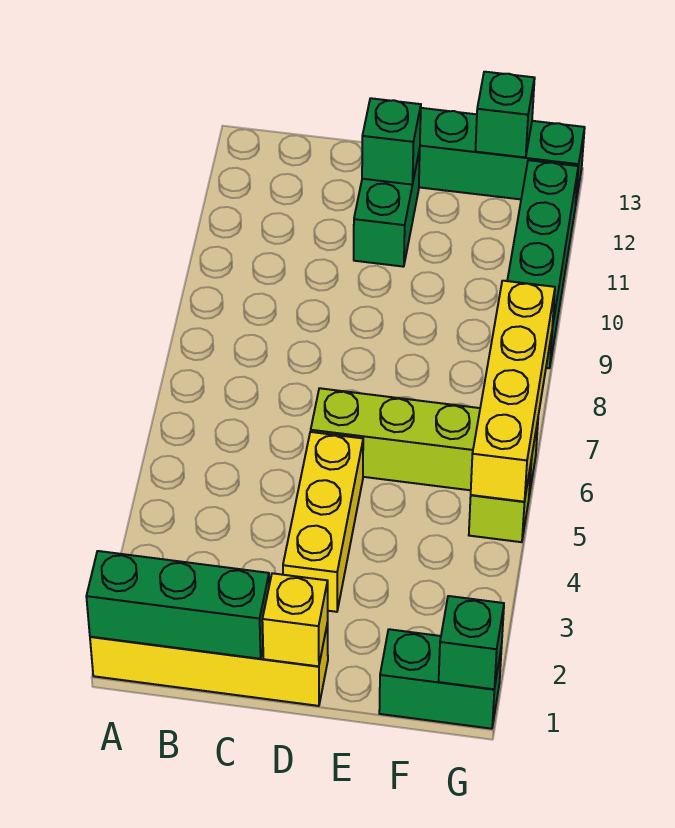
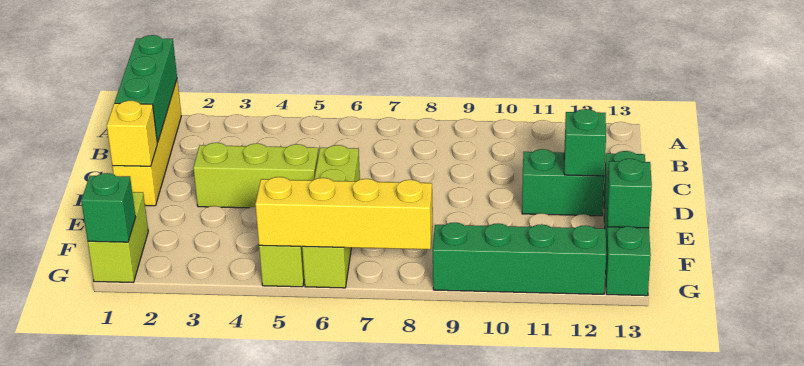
yellow brick D3:D5 level 1 -> lime brick D3:D5 level 1
green brick F1:G1 level 1 -> lime brick F1:G1 level 1

